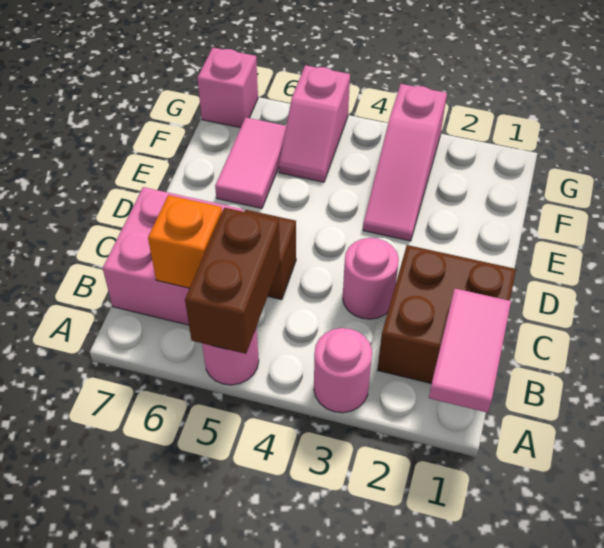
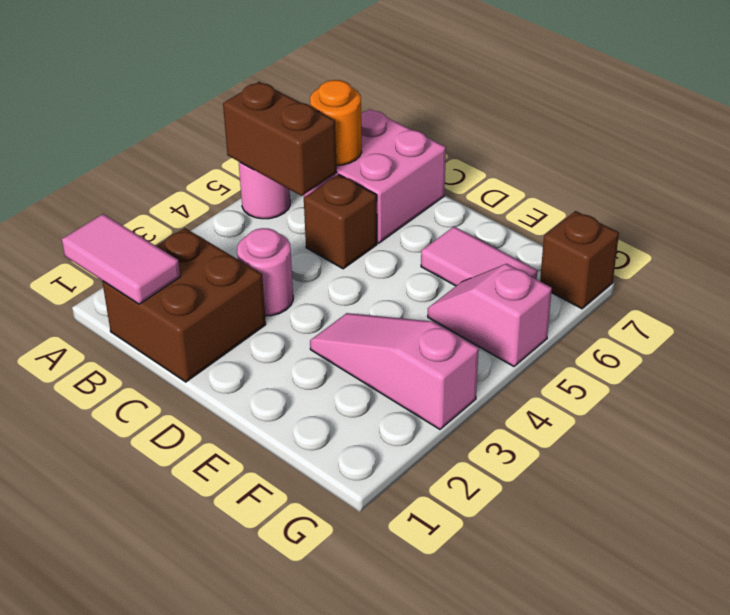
pink round brick A3 level 1 -> none
orange brick B6 level 2 -> orange round brick B6 level 2
pink brick G7 level 1 -> brown brick G7 level 1

